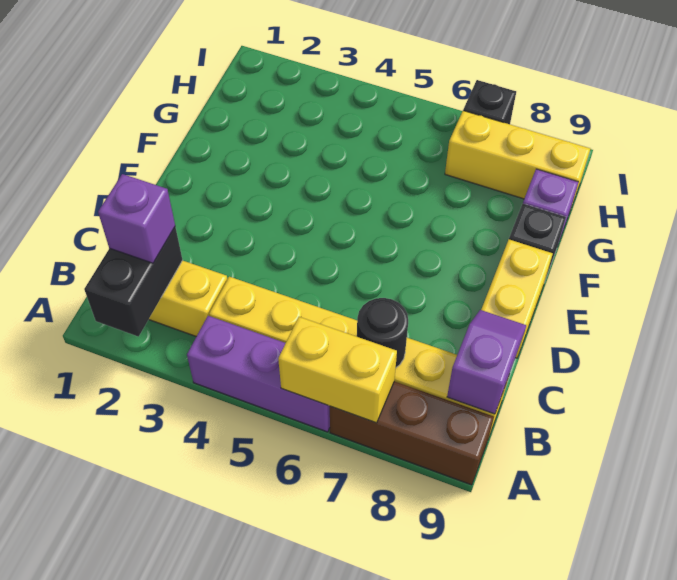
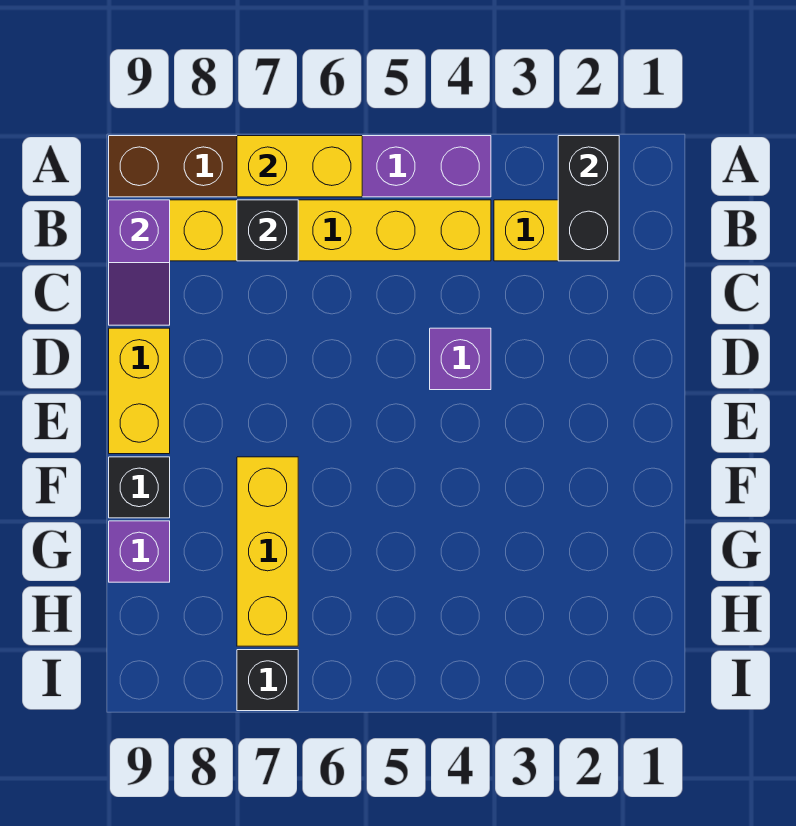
purple brick B2 level 3 -> purple brick D4 level 1
black round brick B7 level 2 -> black brick B7 level 2
yellow brick H7:H9 level 1 -> yellow brick F7:H7 level 1

